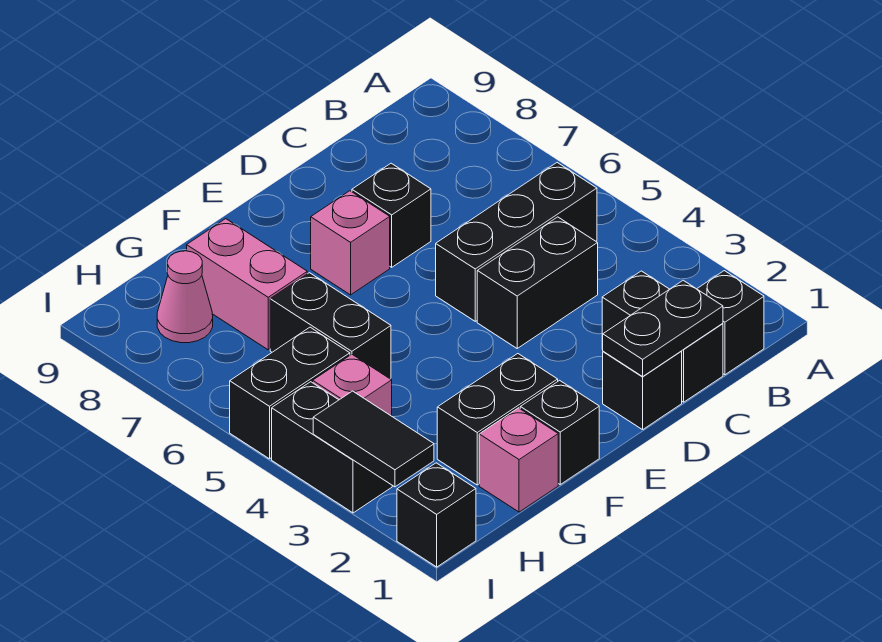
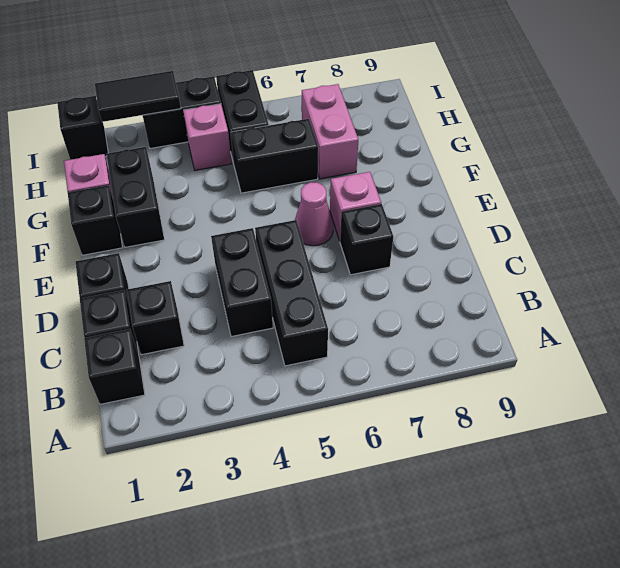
black plate C1:D1 level 2 -> none
pink brick G7:G8 level 1 -> pink brick G7:H7 level 1
pink cone H8 level 1 -> pink cone E6 level 1

